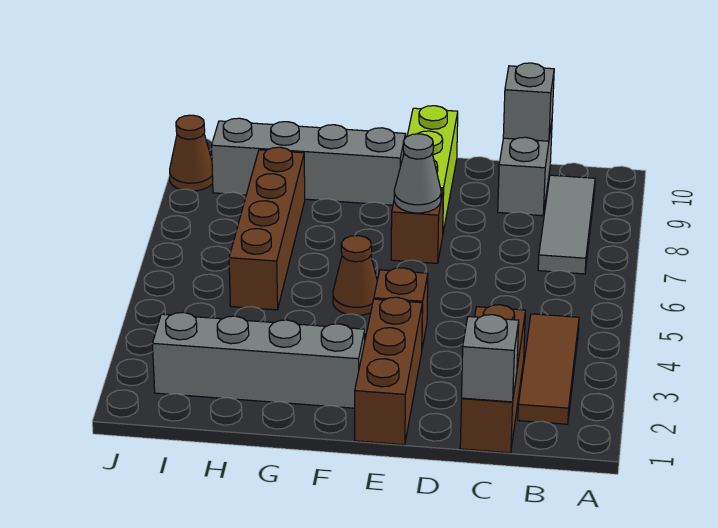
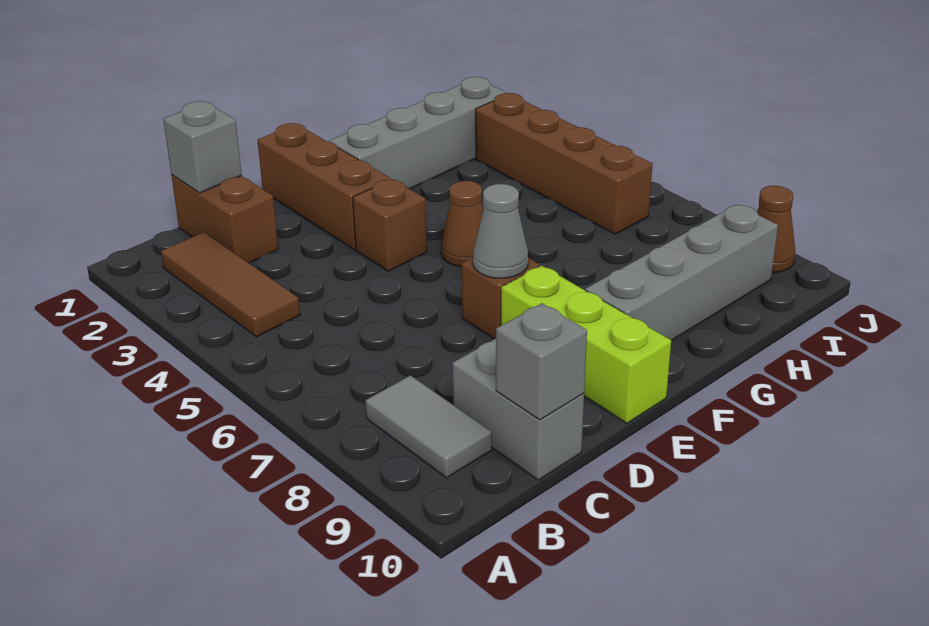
grey tile B7:B9 level 1 -> grey tile B8:B9 level 1
brown brick C1:C3 level 1 -> brown brick C1:C2 level 1
brown brick H5:H8 level 1 -> brown brick I3:I6 level 1

